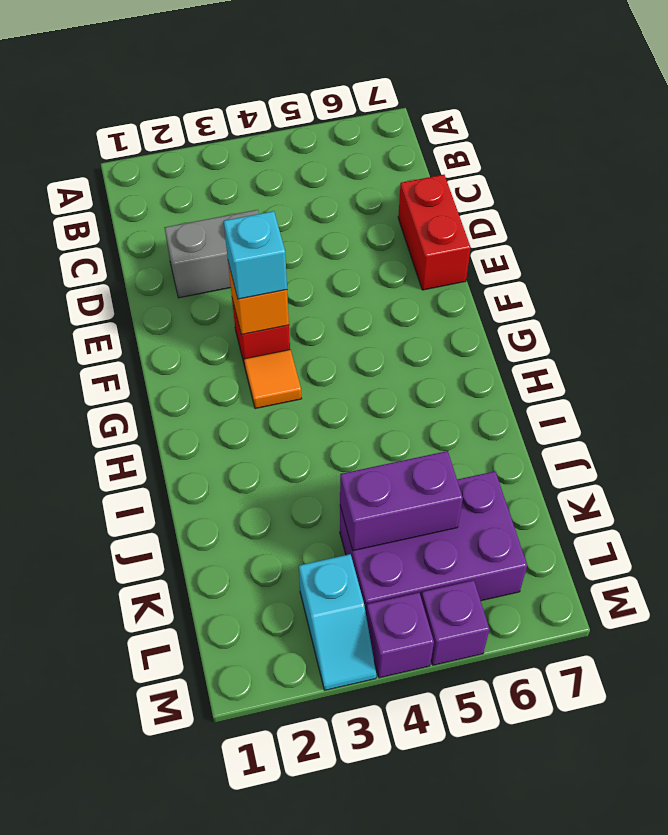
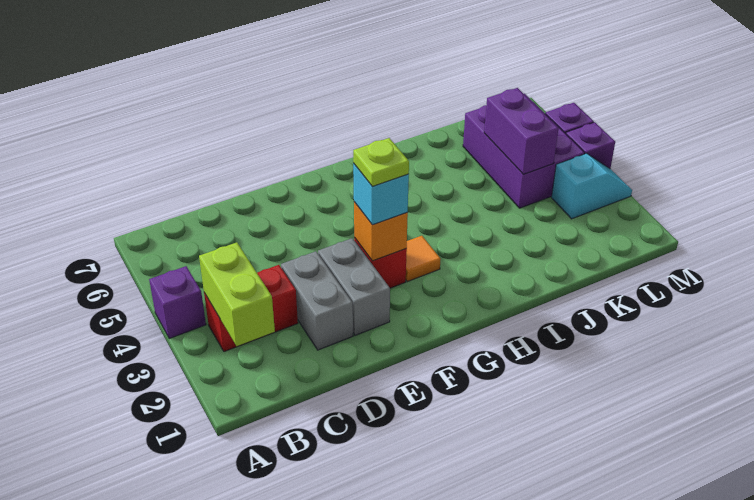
none -> purple brick A4 level 1
none -> lime brick B2:B3 level 2
red brick D7:E7 level 1 -> red brick B3:C3 level 1
none -> grey brick E2:E3 level 1
none -> lime plate F3 level 4

